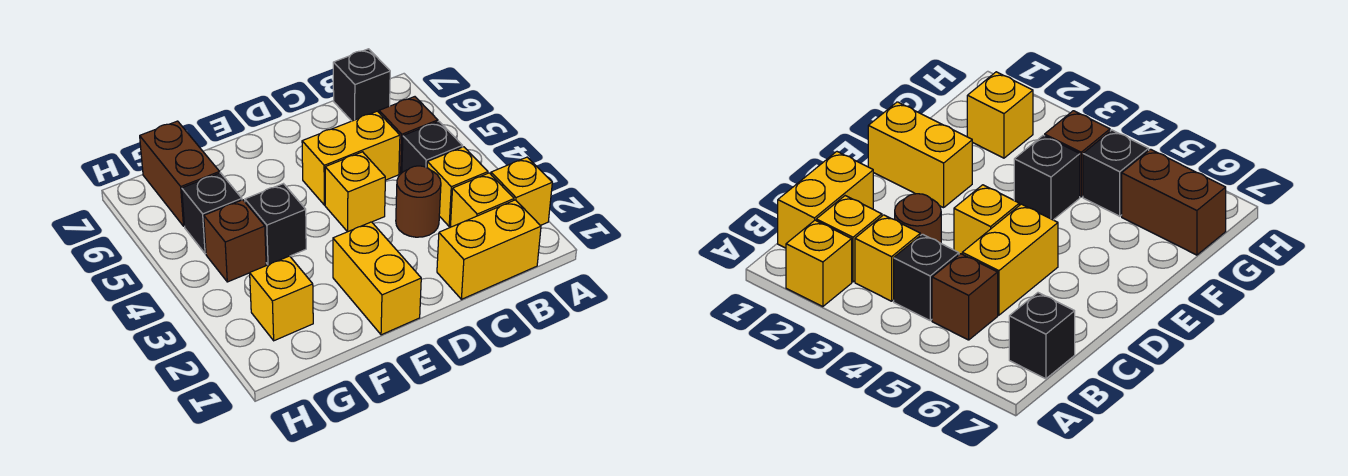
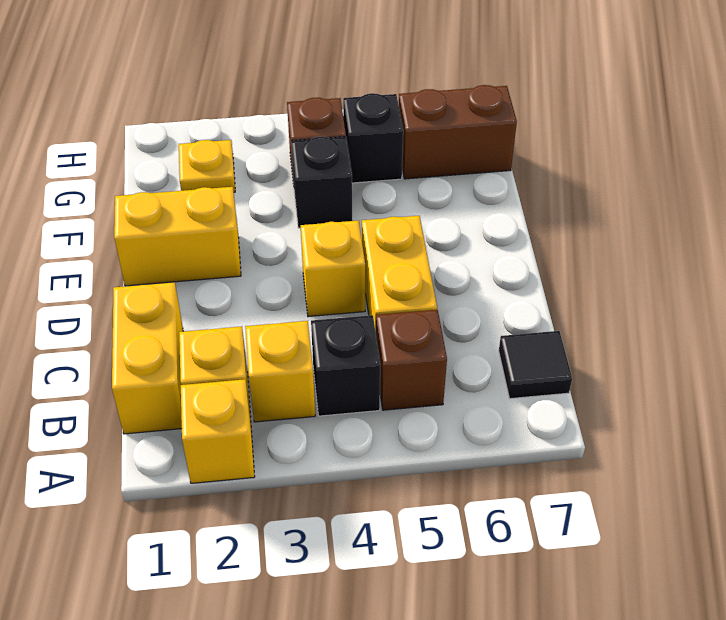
black brick B7 level 1 -> black tile B7 level 1
brown round brick C3 level 1 -> none
yellow brick G2 level 1 -> yellow plate G2 level 1

